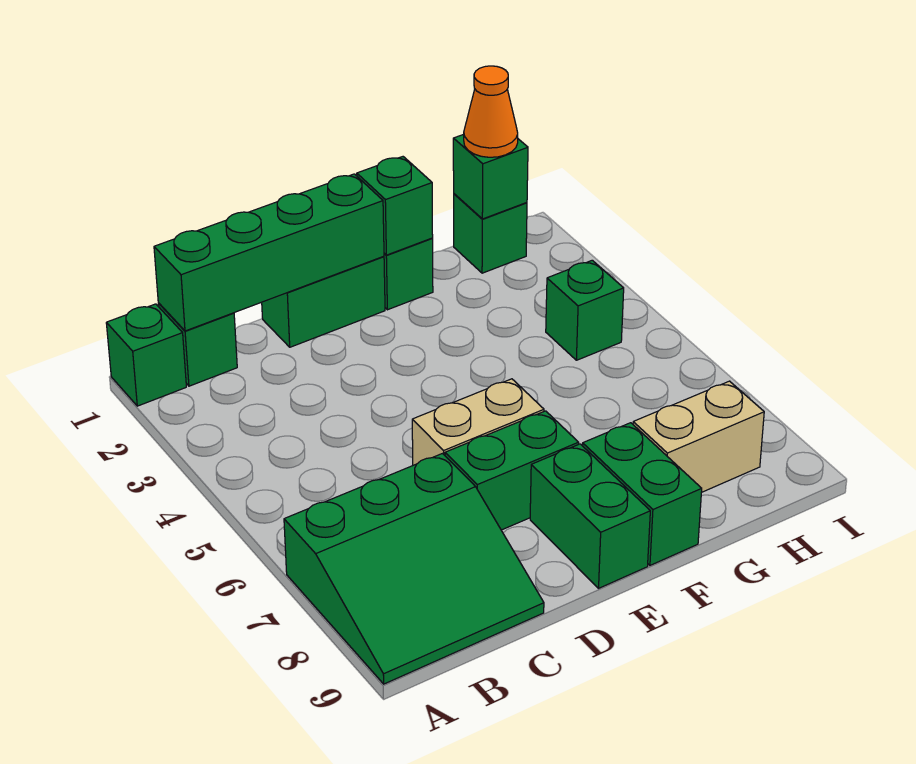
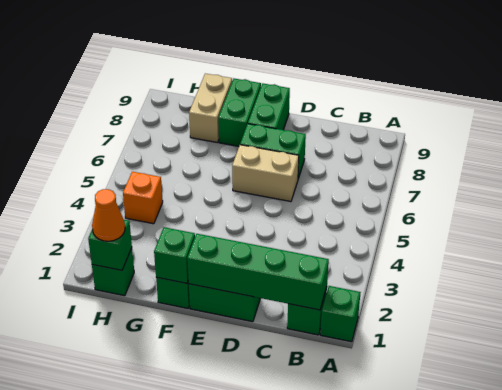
green slope A7:C9 level 1 top 7 -> none
tan brick G8:H8 level 1 -> tan brick G8:G9 level 1
green brick H4 level 1 -> orange brick H4 level 1

